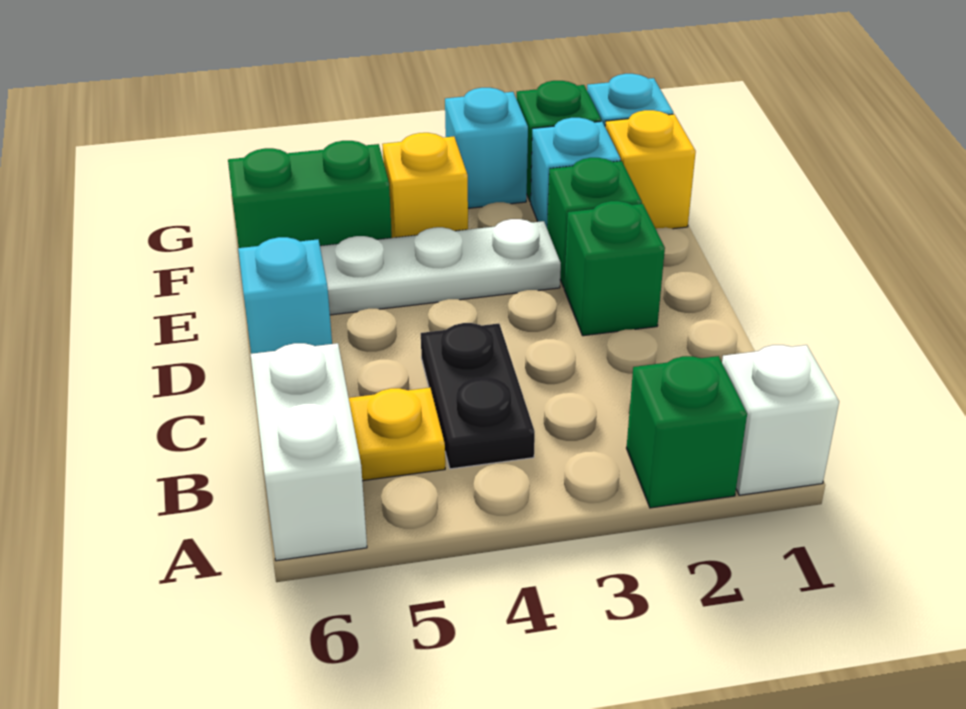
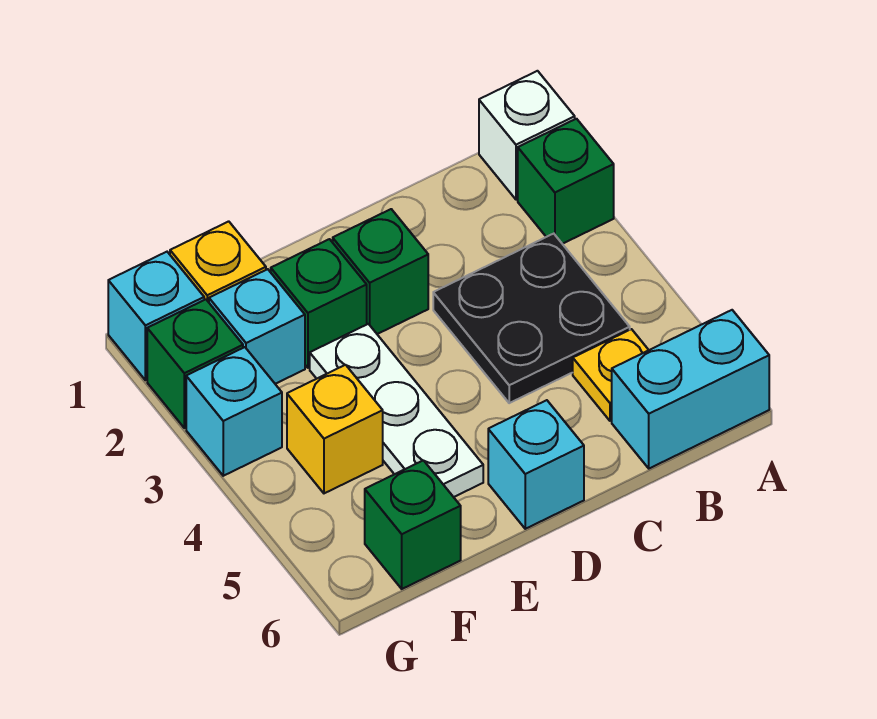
white brick A6:B6 level 1 -> cyan brick A6:B6 level 1
black plate B4:C4 level 1 -> black plate B3:C4 level 1
green brick F5:F6 level 1 -> green brick F6 level 1

